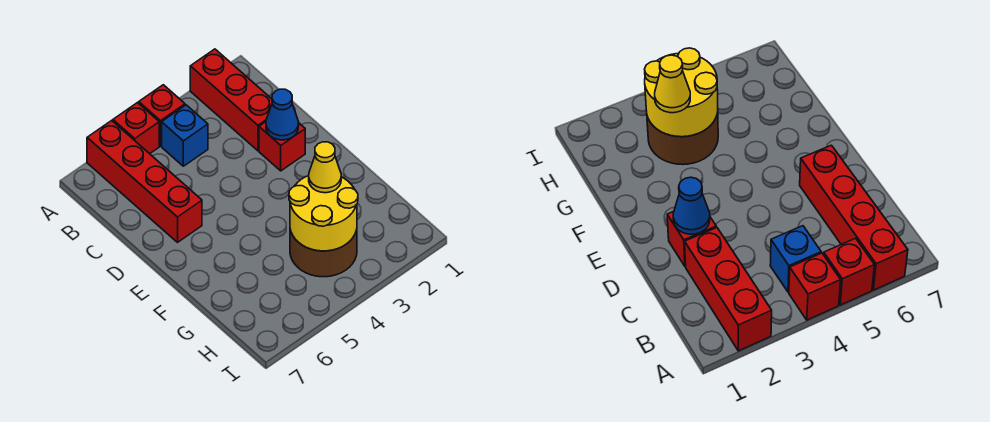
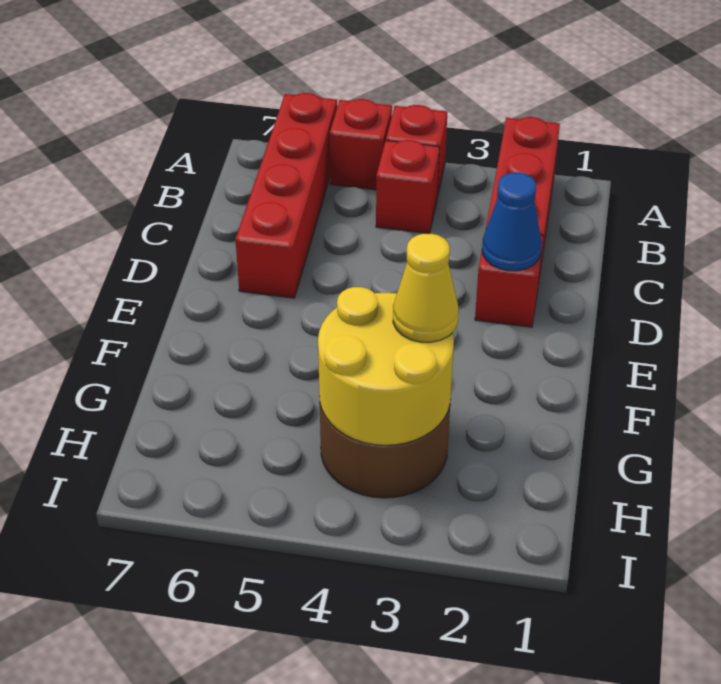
blue brick B4 level 1 -> red brick B4 level 1

